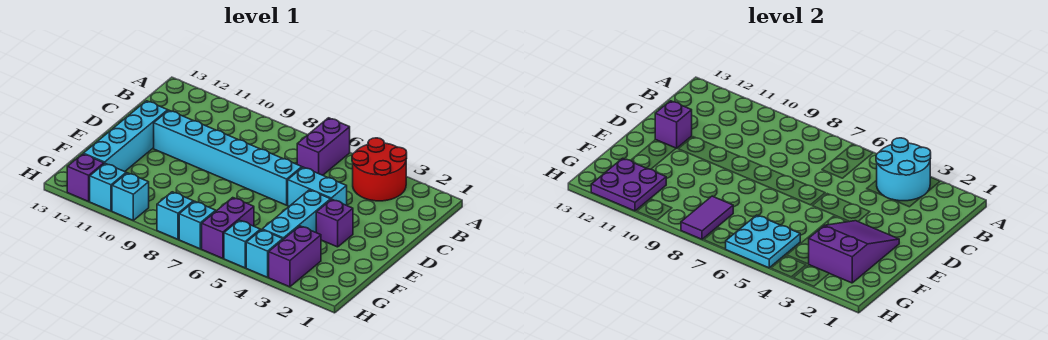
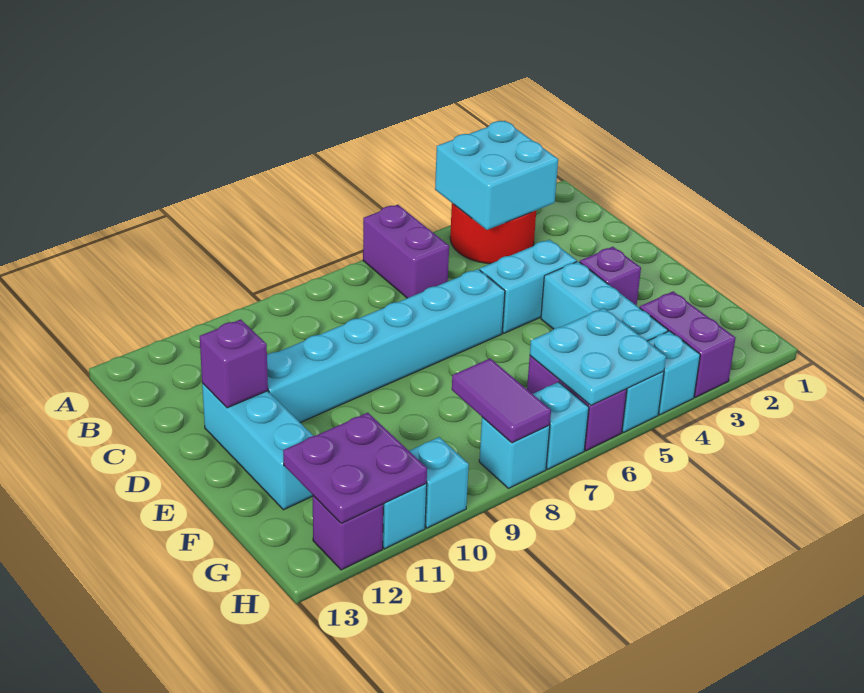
cyan round brick A3:B4 level 2 -> cyan brick A3:B4 level 2
cyan brick D12:G12 level 1 -> cyan brick D12:F12 level 1
purple slope E2:G3 level 2 top G -> none

